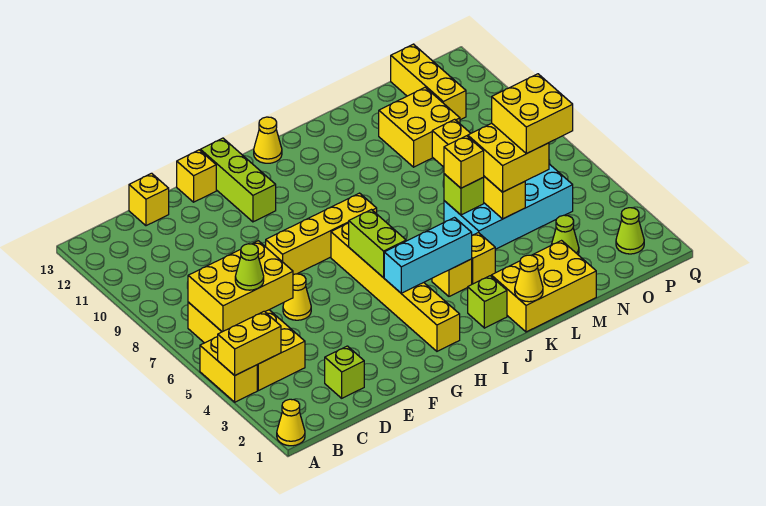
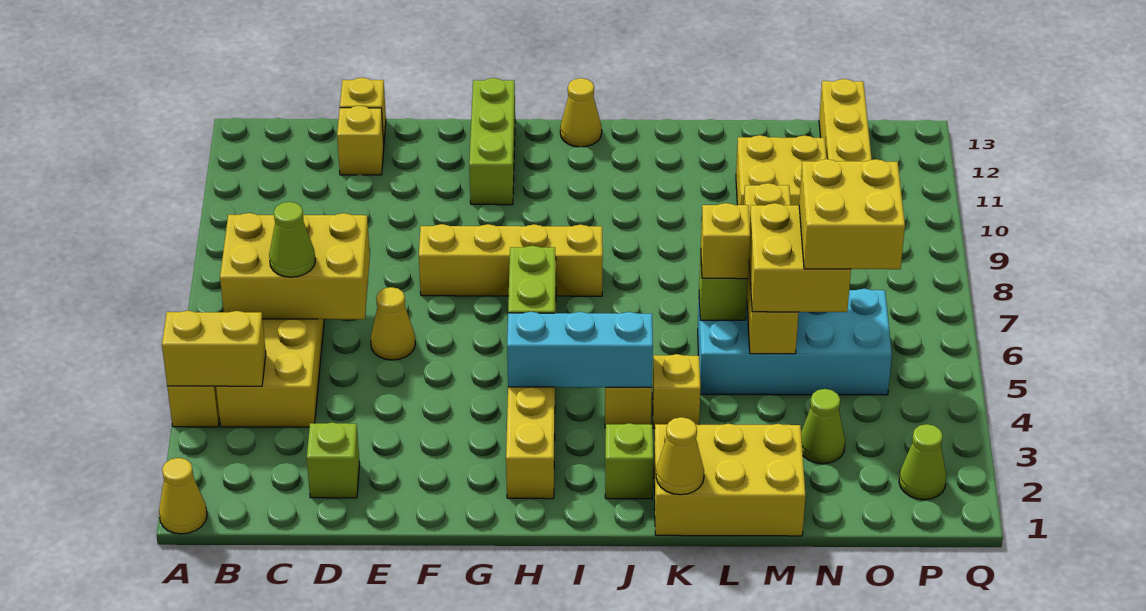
yellow brick F13 level 1 -> yellow brick D12 level 1

